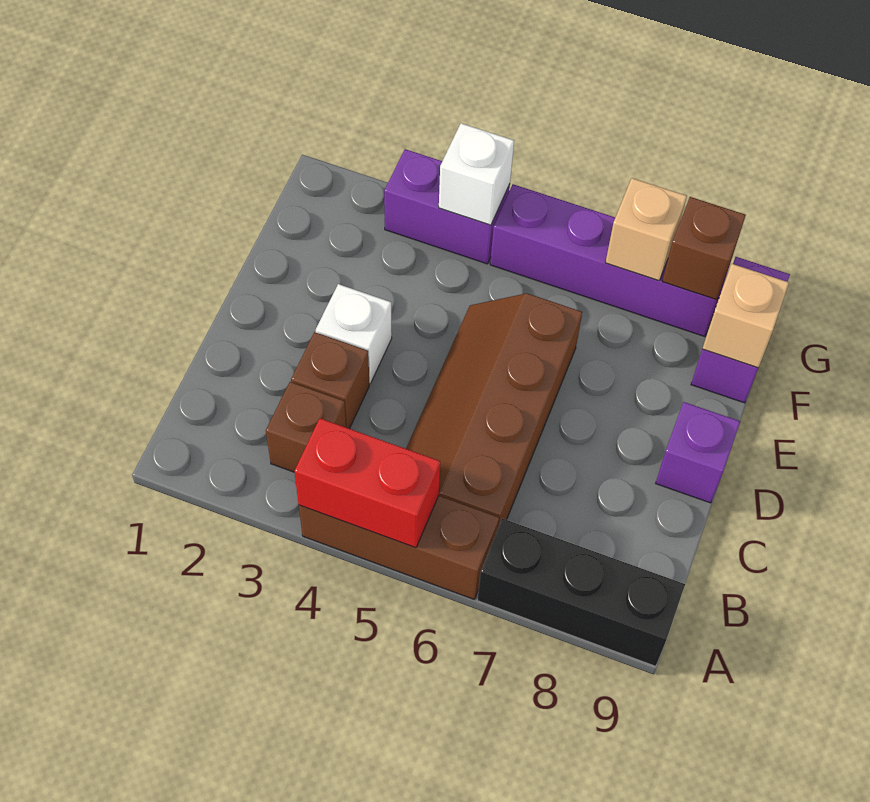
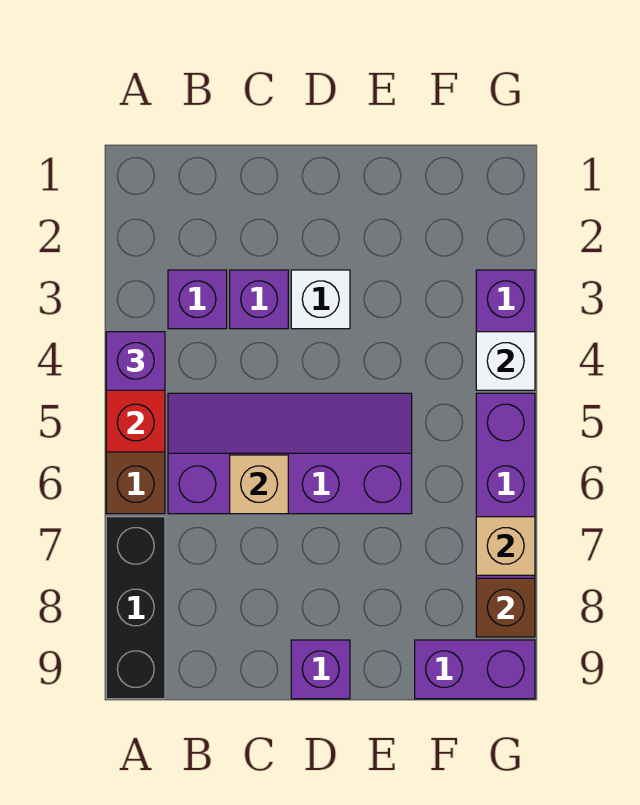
none -> purple brick A4 level 3
brown brick B3 level 1 -> purple brick B3 level 1
brown slope B5:E6 level 1 top 6 -> purple slope B5:E6 level 1 top 6
brown brick C3 level 1 -> purple brick C3 level 1
tan brick F9 level 2 -> tan brick C6 level 2

